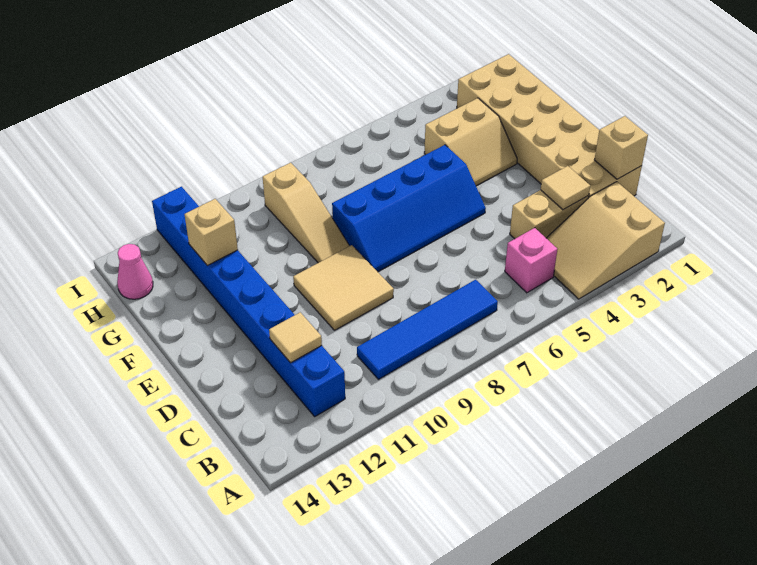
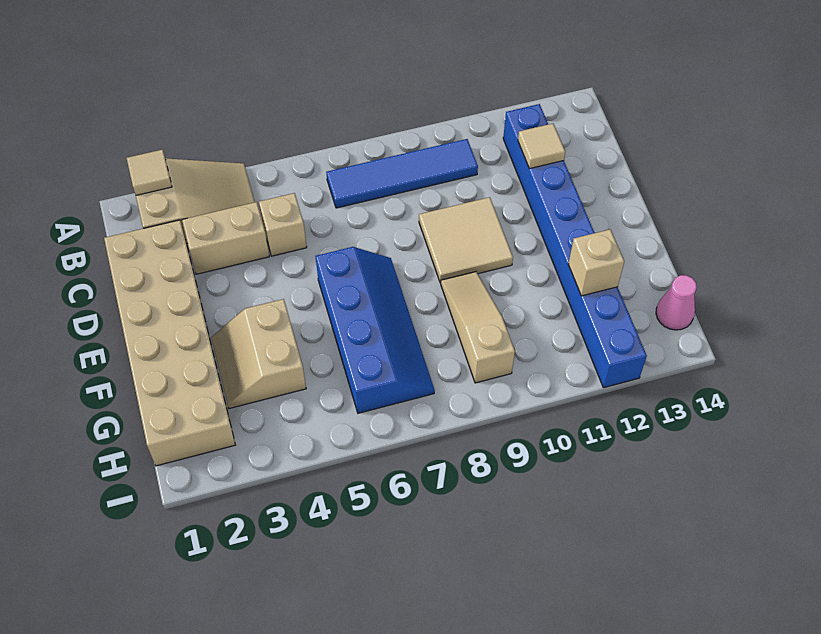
pink brick B5 level 1 -> none
tan brick C1 level 2 -> tan brick C5 level 1
tan tile C3 level 2 -> tan tile A2 level 2
blue slope E5:F8 level 1 top F -> blue slope E6:H7 level 1 top 6
tan slope F3:G4 level 1 top G -> tan slope F3:G4 level 1 top 4

